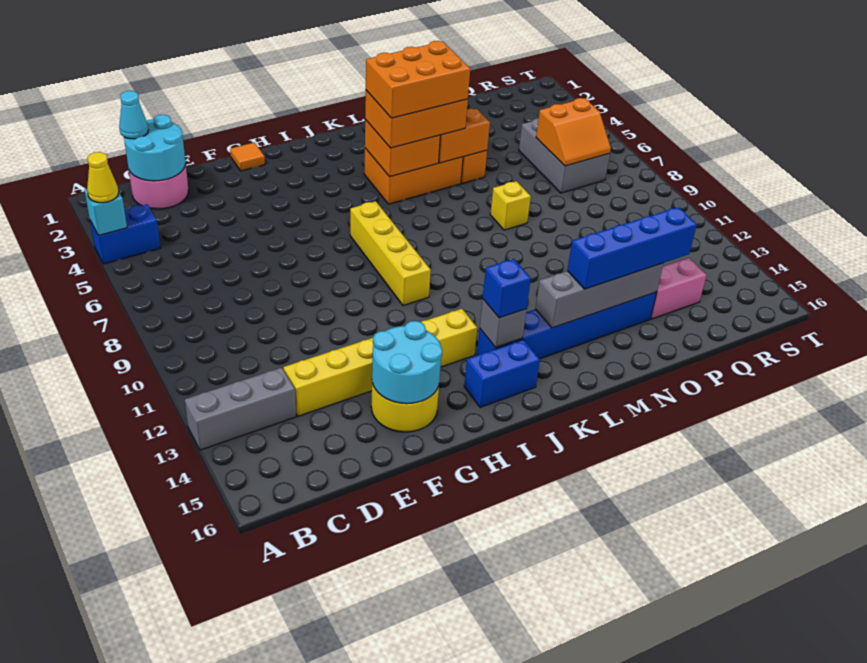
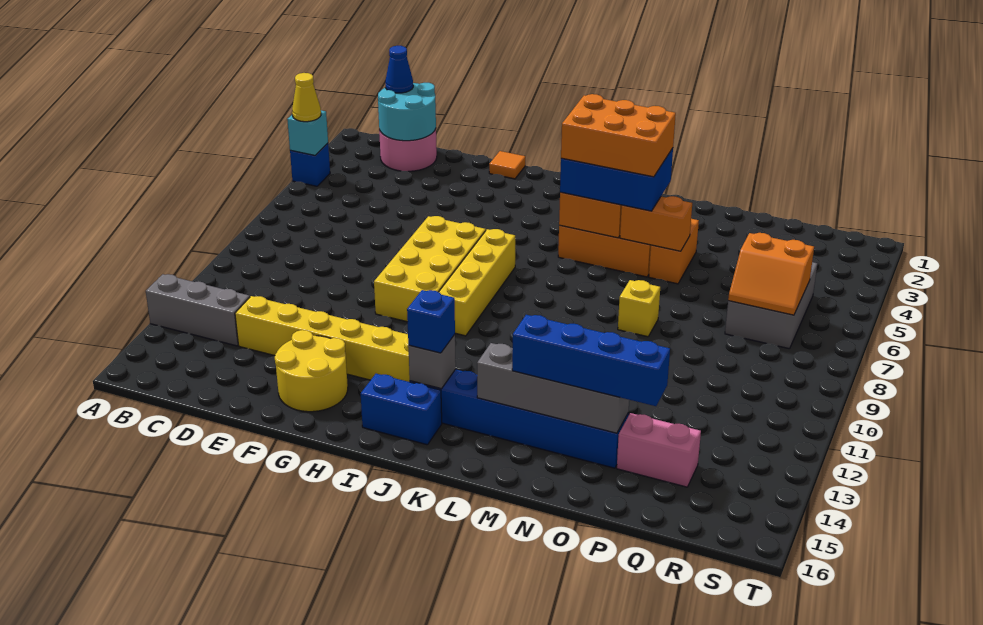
blue brick A4:B4 level 1 -> blue brick A4 level 1
cyan cone C1 level 3 -> blue cone C1 level 3
cyan round brick F14:G15 level 2 -> none
none -> yellow brick G7:H10 level 1
orange brick K4:M5 level 3 -> blue brick K4:M5 level 3

